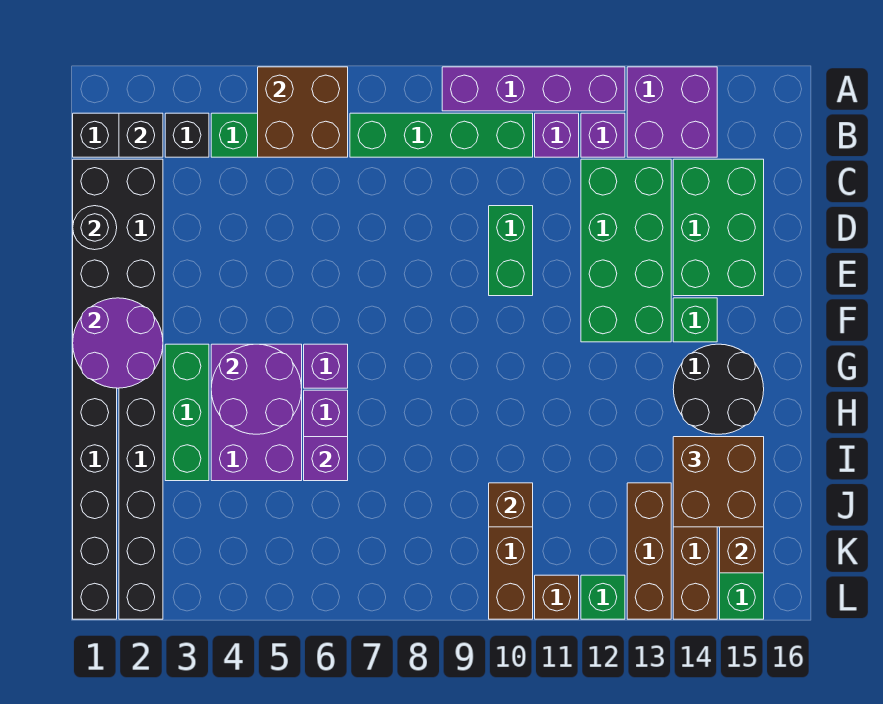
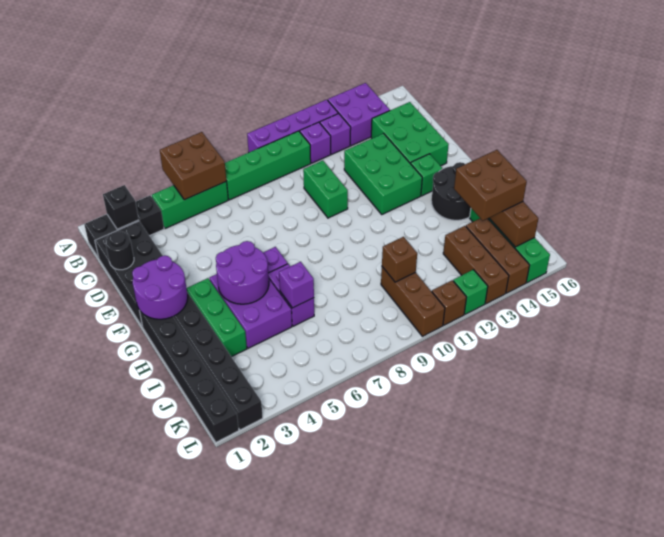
green brick C12:F13 level 1 -> green brick D12:F13 level 1

